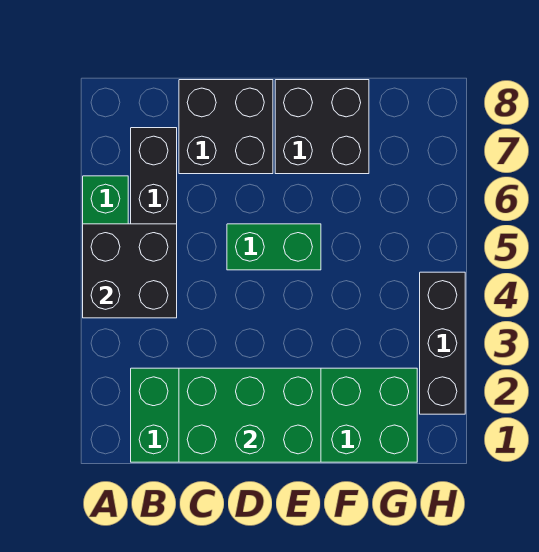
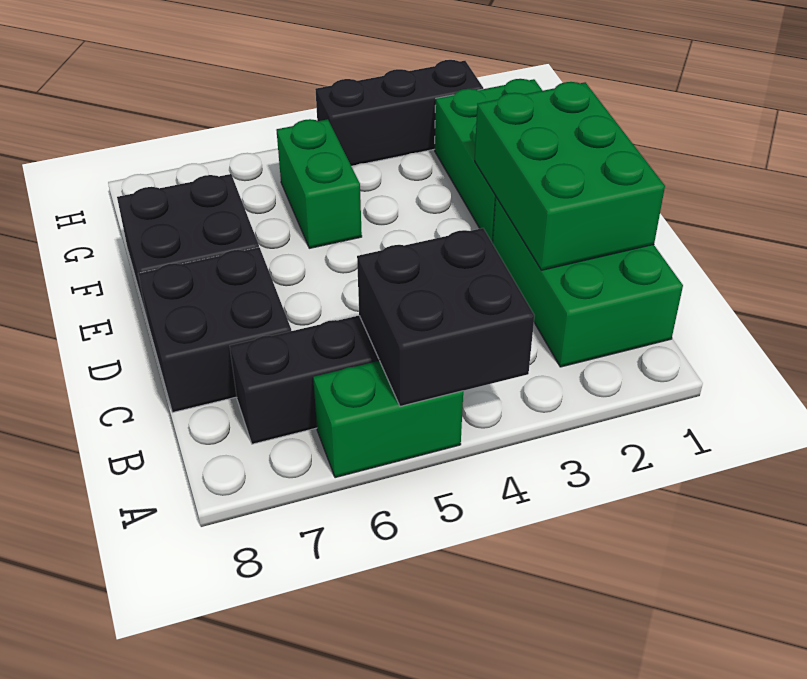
green brick D5:E5 level 1 -> green brick F5:G5 level 1

